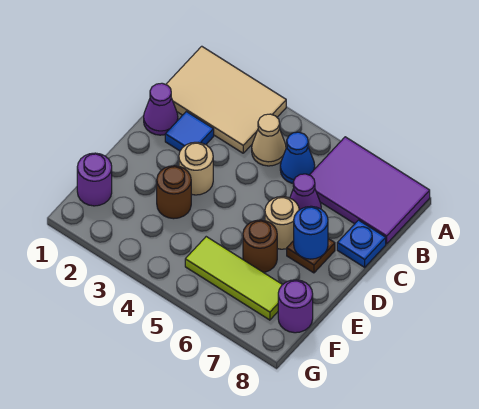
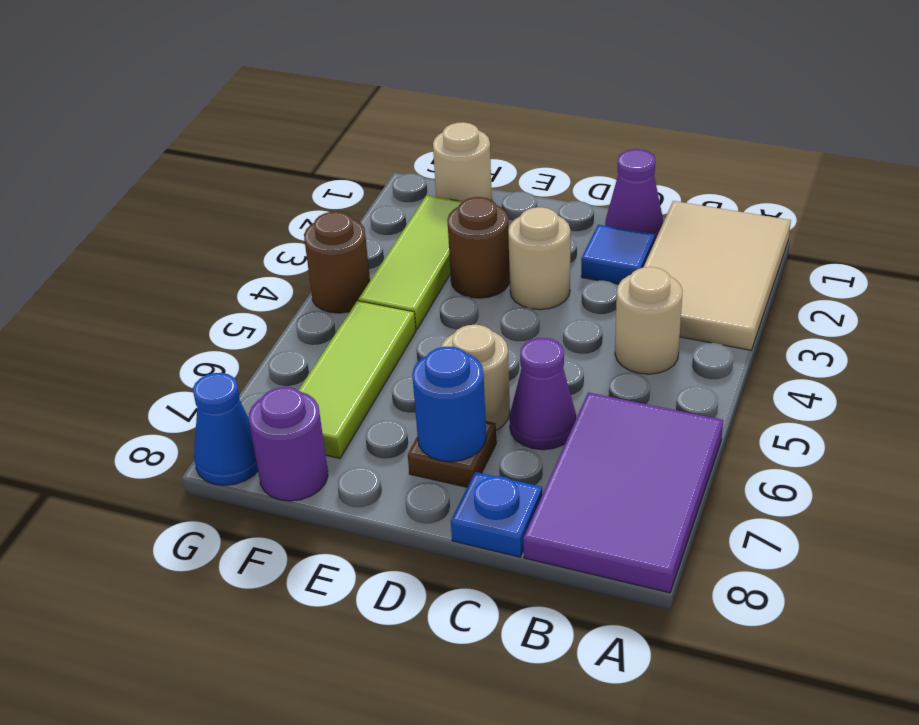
tan cone B4 level 1 -> tan round brick B4 level 1
blue cone B5 level 1 -> blue cone G8 level 1
brown round brick E6 level 1 -> brown round brick G4 level 1
purple round brick F1 level 1 -> tan round brick F1 level 1
none -> lime tile F2:F4 level 1

